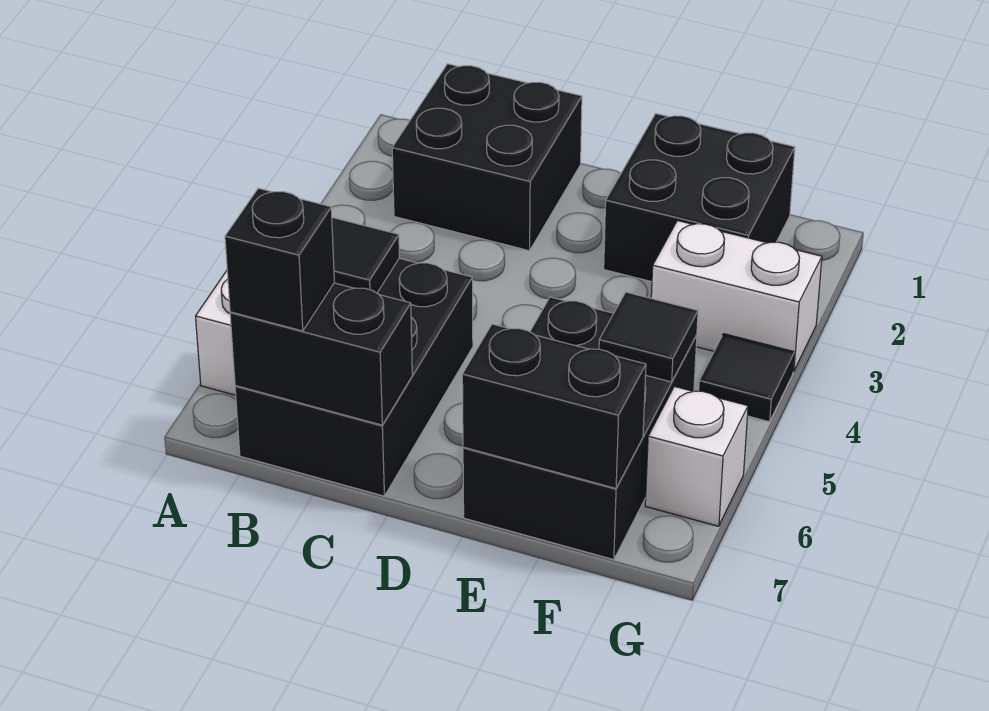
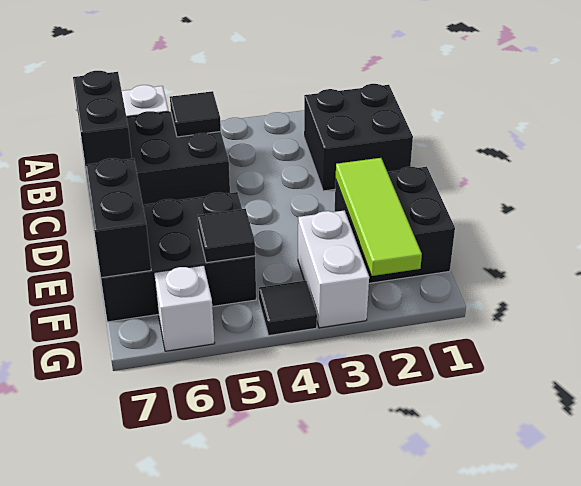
black brick B7 level 3 -> none
none -> lime tile E2:G2 level 2

